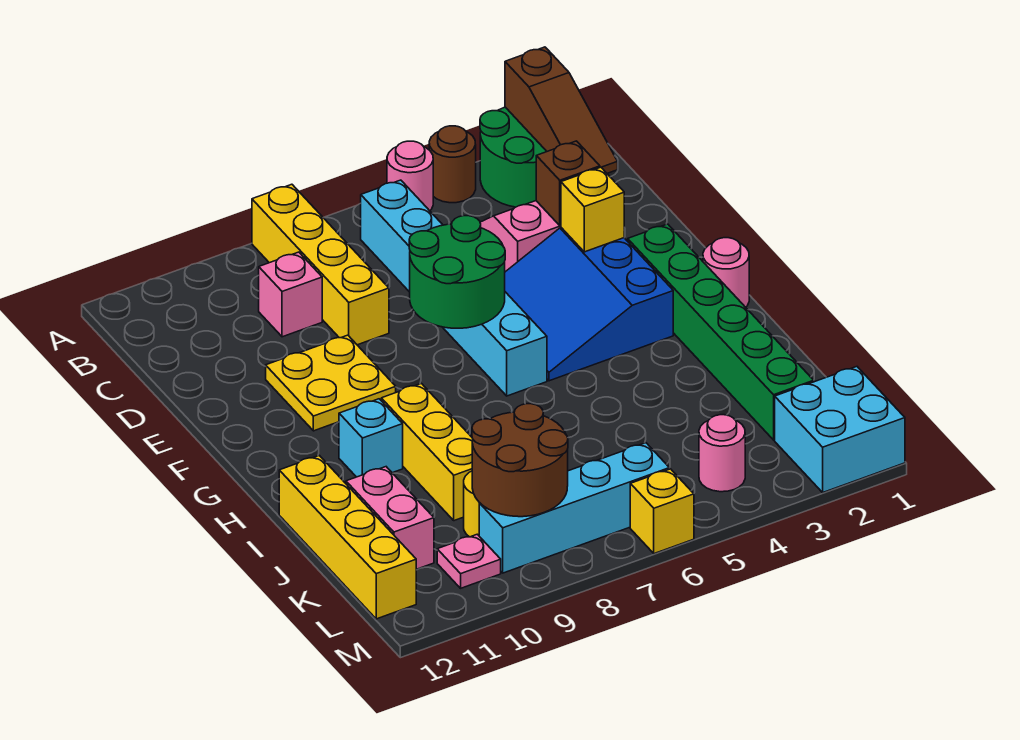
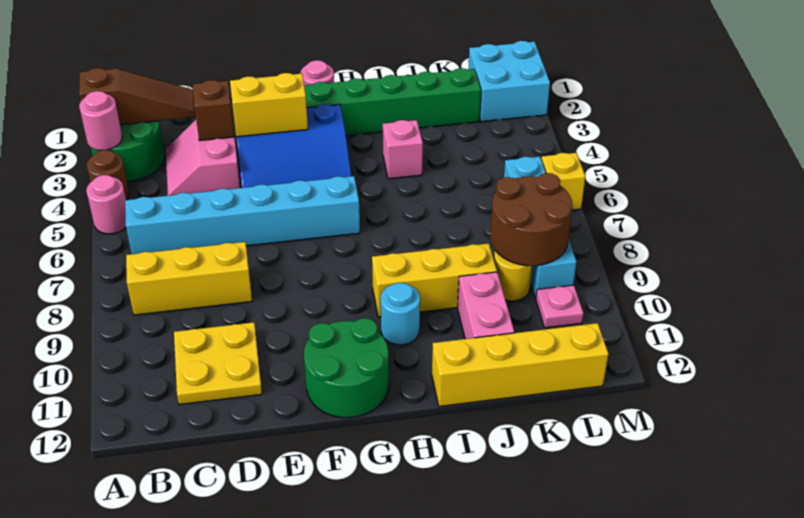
yellow brick A8:D8 level 1 -> yellow brick B8:D8 level 1
pink brick C9 level 1 -> pink brick I4 level 1
yellow brick E3 level 2 -> yellow brick E3:F3 level 2
green round brick E6:F7 level 2 -> green round brick F11:G12 level 1
yellow plate E9:F10 level 1 -> yellow plate C10:D11 level 1
cyan brick H10 level 1 -> cyan round brick H10 level 1
pink brick J11:K11 level 1 -> pink brick J10:J11 level 1
pink round brick L4 level 1 -> pink round brick A3 level 2

